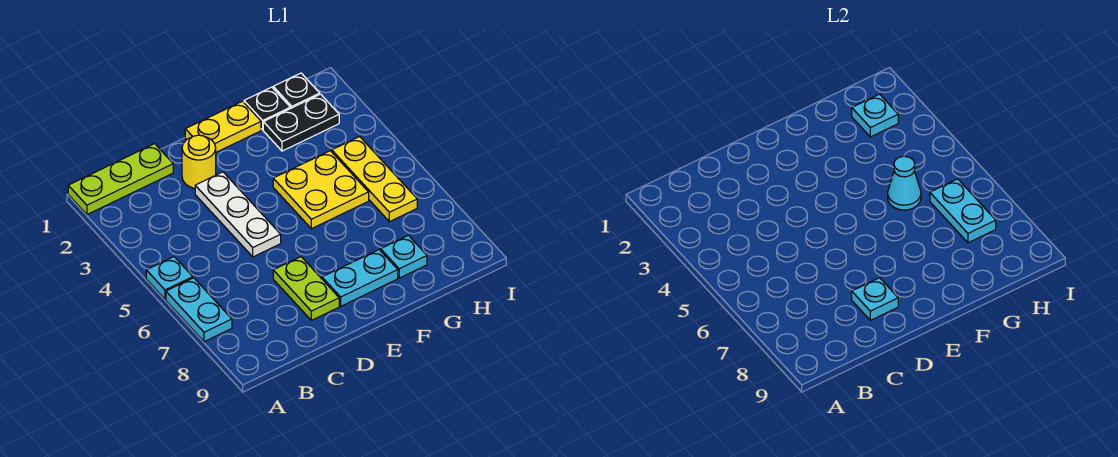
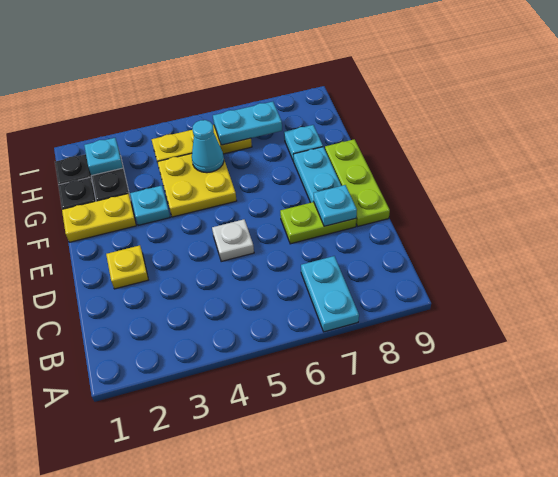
lime plate A1:C1 level 1 -> lime plate D9:F9 level 1
cyan plate A5 level 1 -> cyan plate F3 level 1
cyan plate A6:A7 level 1 -> cyan plate A7:B7 level 1
yellow round brick D2 level 1 -> yellow plate D2 level 1
white plate D3:D5 level 1 -> white plate D5 level 1
yellow plate E1:F1 level 1 -> yellow plate F1:F2 level 1

